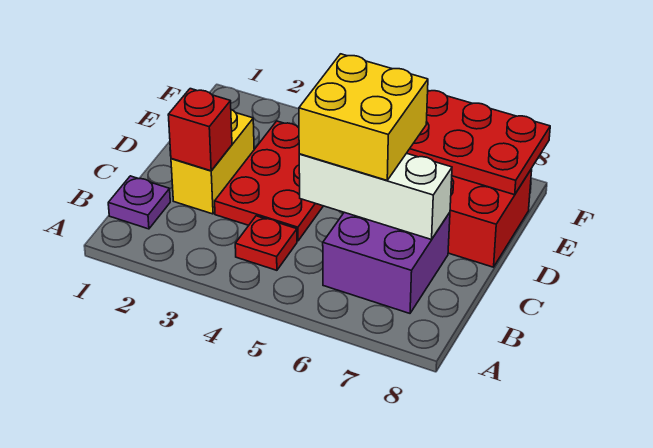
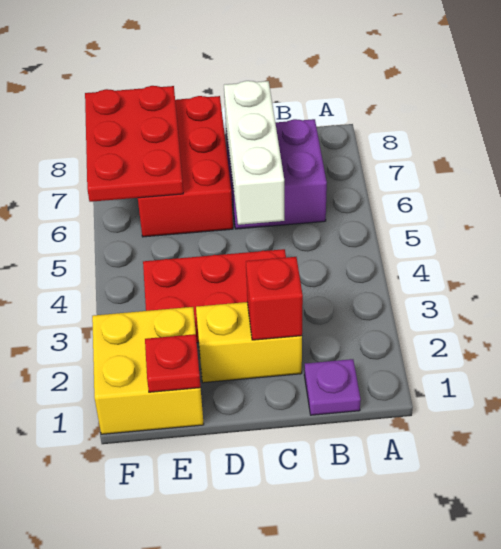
red plate B4 level 1 -> red plate E1 level 2
yellow brick C5:D6 level 3 -> yellow brick E1:F2 level 1

